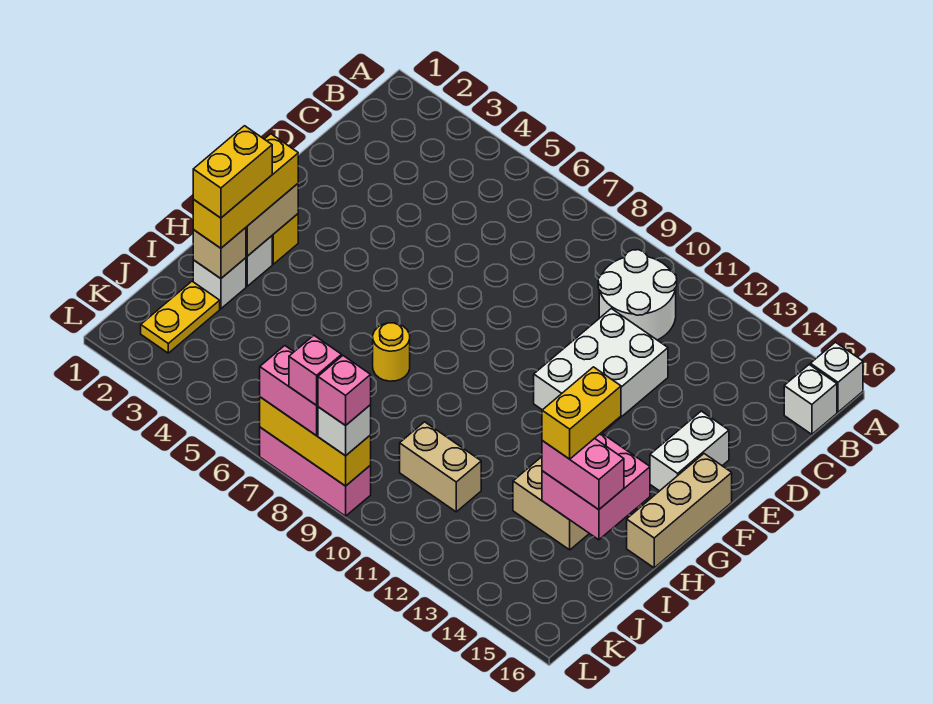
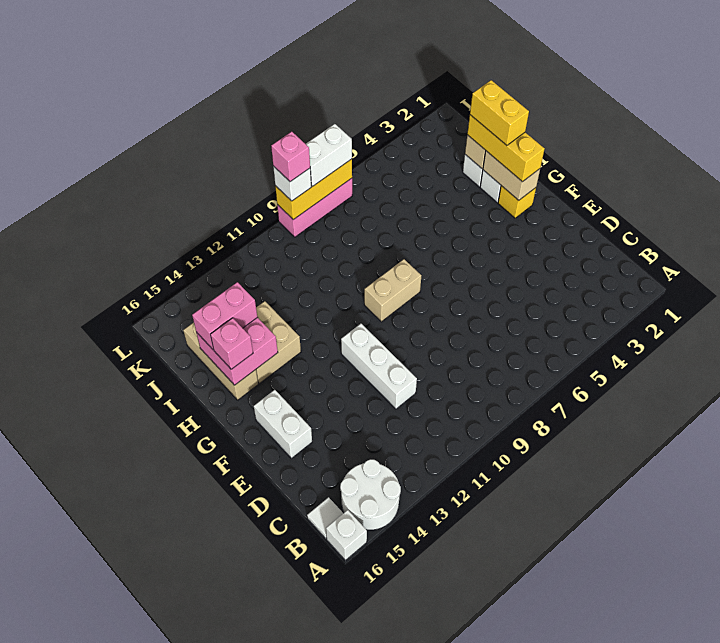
white round brick B10:C11 level 1 -> white round brick A14:B15 level 1
white brick B16 level 1 -> white tile B16 level 1
white brick D11:F12 level 1 -> white brick D11:F11 level 1
tan brick F16:H16 level 1 -> tan brick H15:J15 level 1
yellow round brick H7 level 1 -> none
yellow brick H14:I14 level 4 -> none
yellow plate J2:K2 level 1 -> none
tan brick J10:J11 level 1 -> tan brick G8:G9 level 1
pink brick L7:L8 level 3 -> white brick L7:L8 level 3
pink brick L8 level 4 -> pink brick H15 level 3

